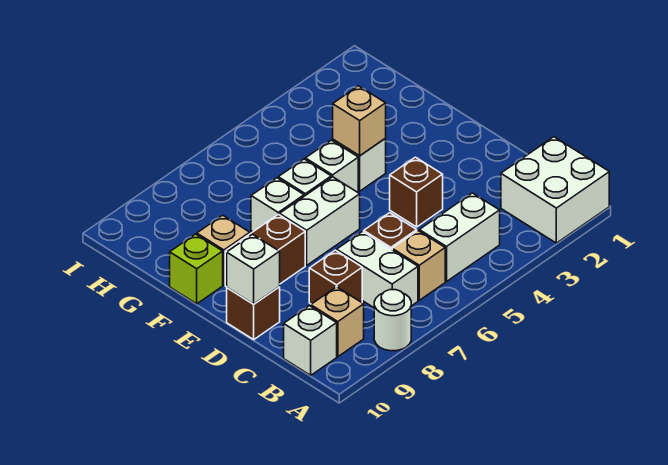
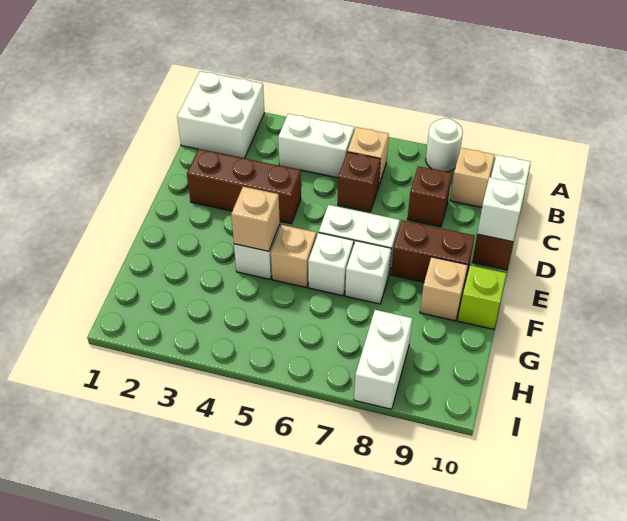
white brick B7:C7 level 1 -> white brick H8:I8 level 1
brown brick D4 level 1 -> brown brick D2:D4 level 1
white brick F5 level 1 -> tan brick F5 level 1

